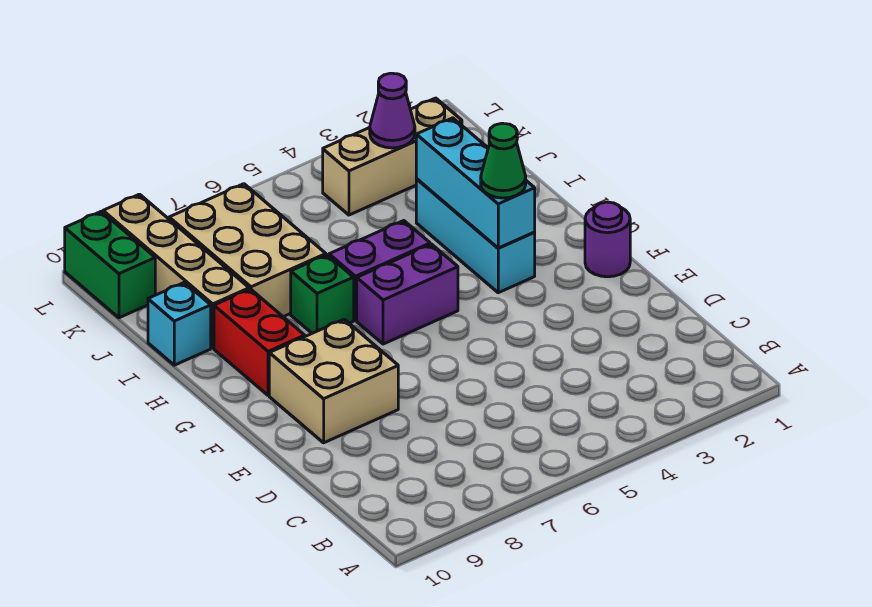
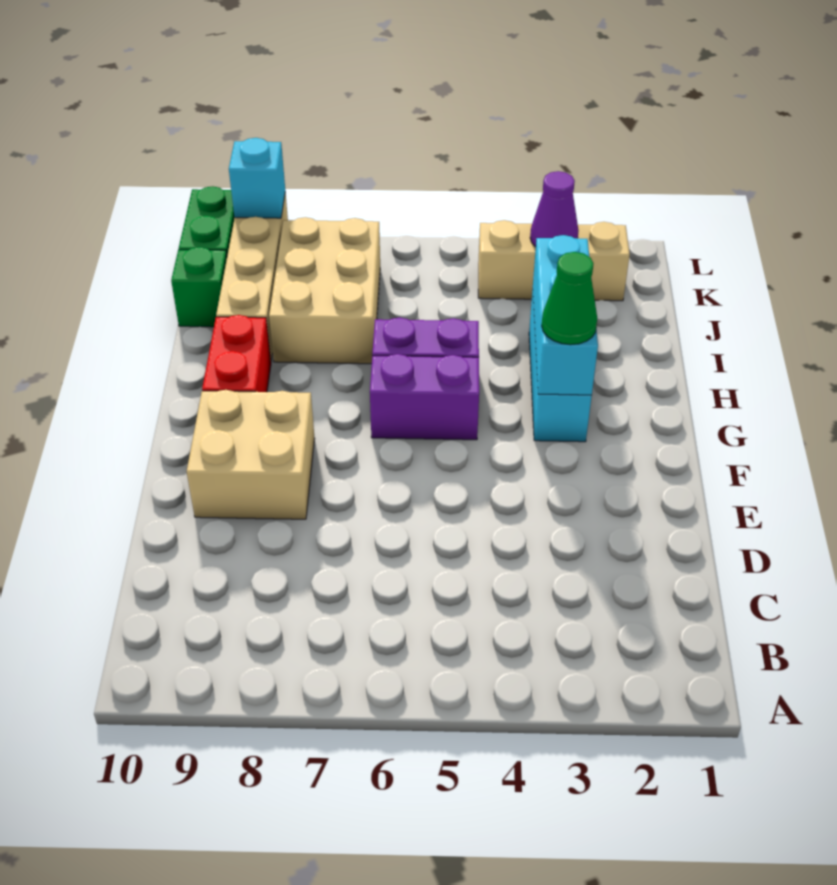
purple round brick F1 level 1 -> none
green brick H7 level 1 -> green brick J10 level 1
cyan brick I10 level 1 -> cyan brick L9 level 2

